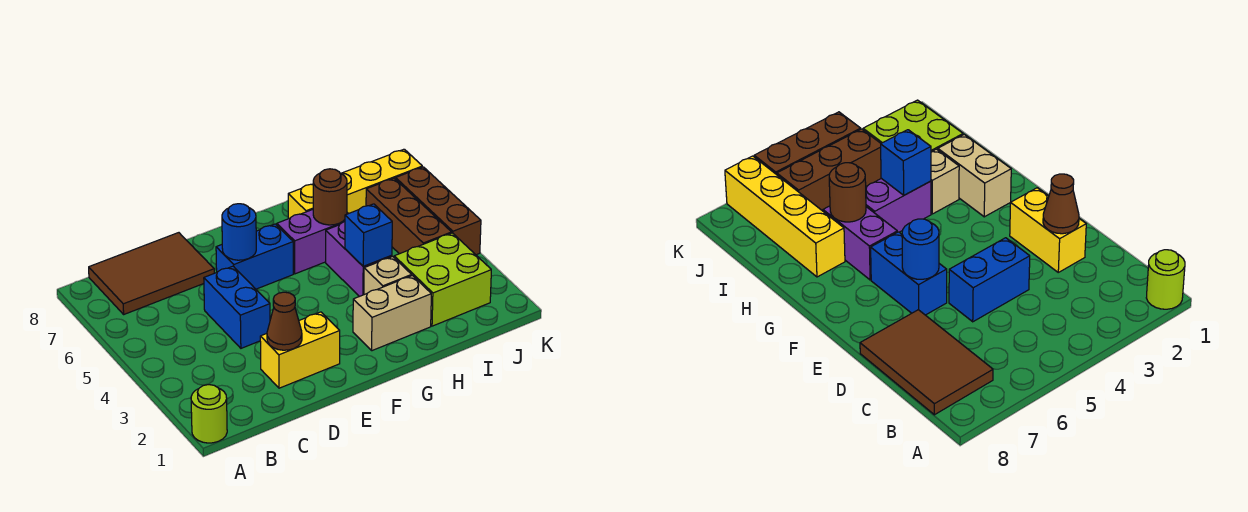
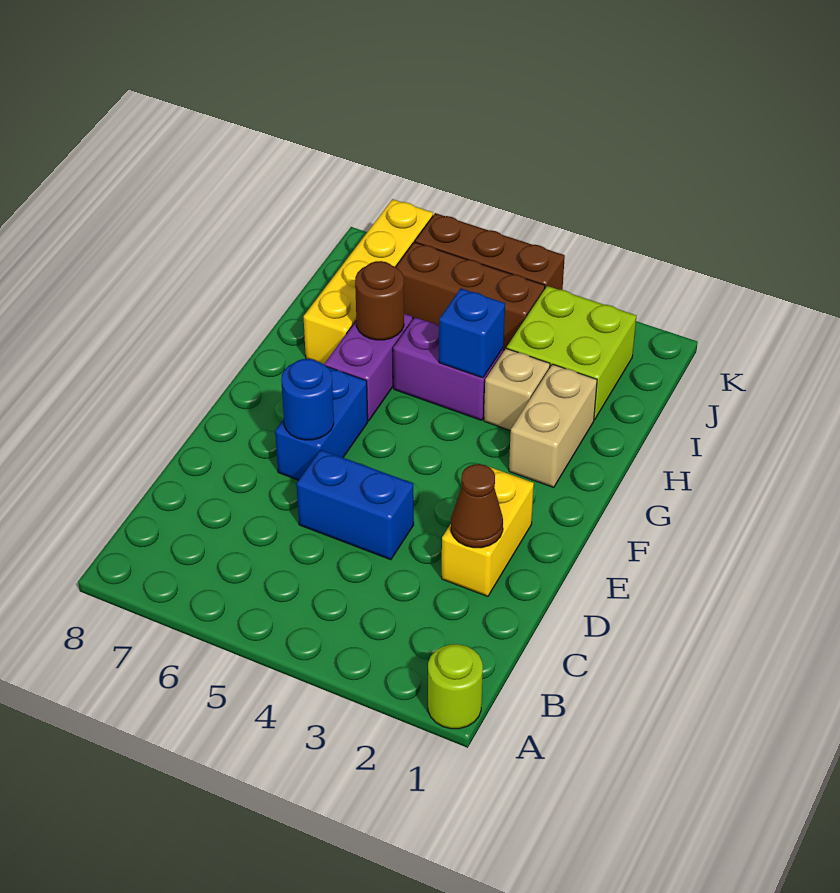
brown tile B7:D8 level 1 -> none

